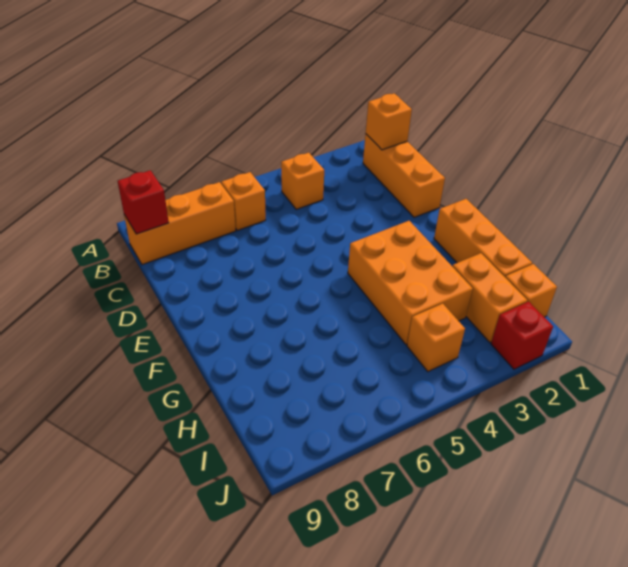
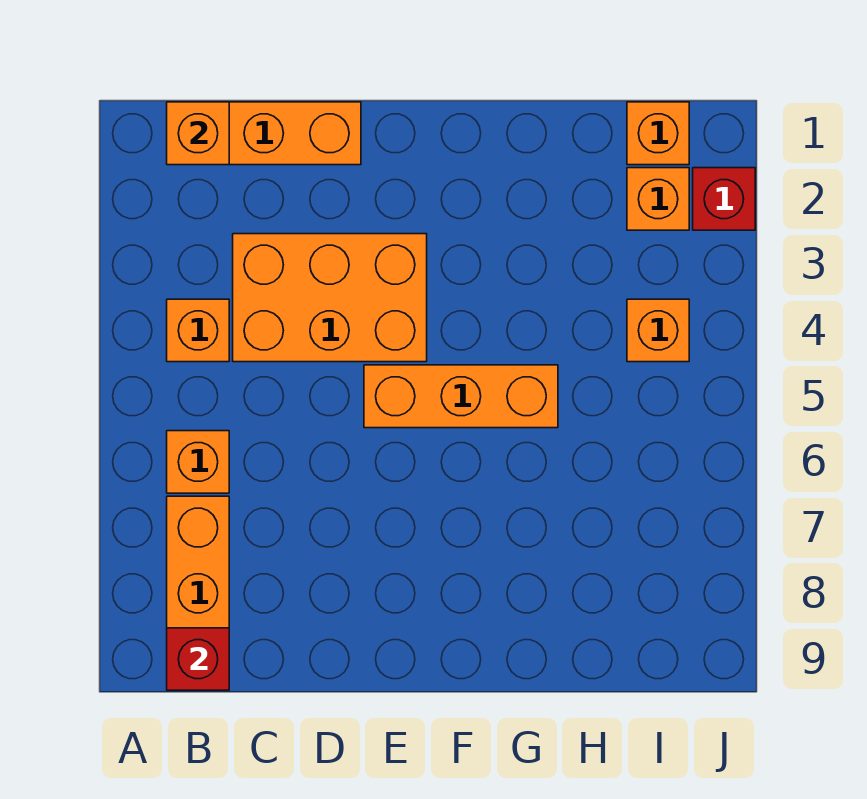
orange brick F1:H1 level 1 -> orange brick E5:G5 level 1
orange brick F3:H4 level 1 -> orange brick C3:E4 level 1
orange brick H2:I2 level 1 -> orange brick I2 level 1

